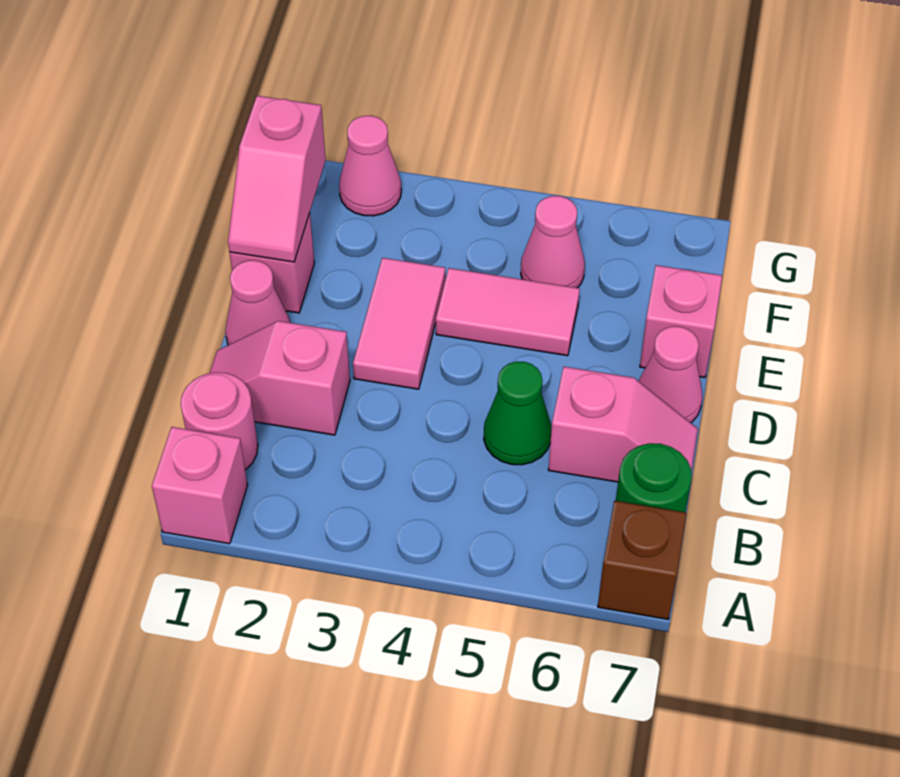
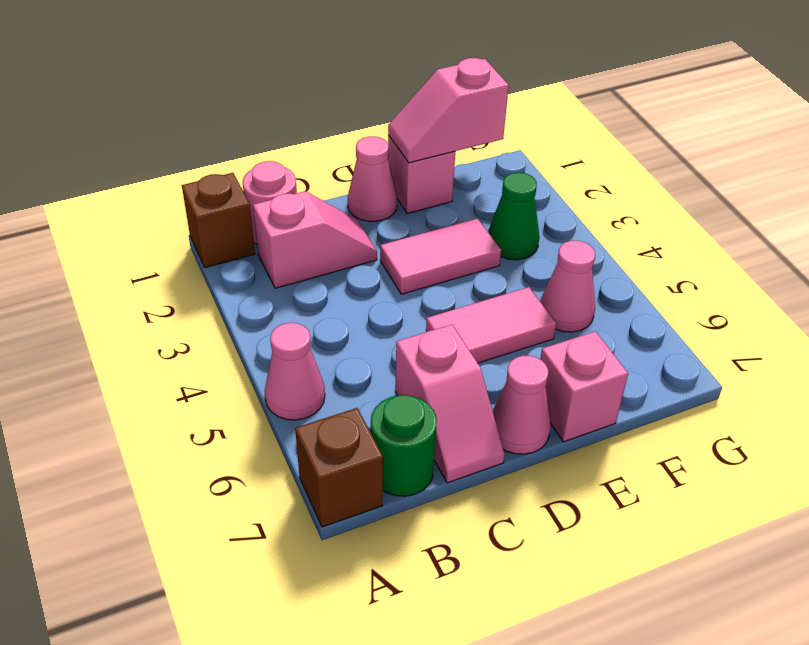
pink brick A1 level 1 -> brown brick A1 level 1
pink slope C1:C2 level 1 top 2 -> pink slope B2:C2 level 1 top B
green cone C5 level 1 -> green cone F3 level 1
pink tile E4:E5 level 1 -> pink tile D5:E5 level 1
pink cone G2 level 1 -> pink cone A5 level 1

